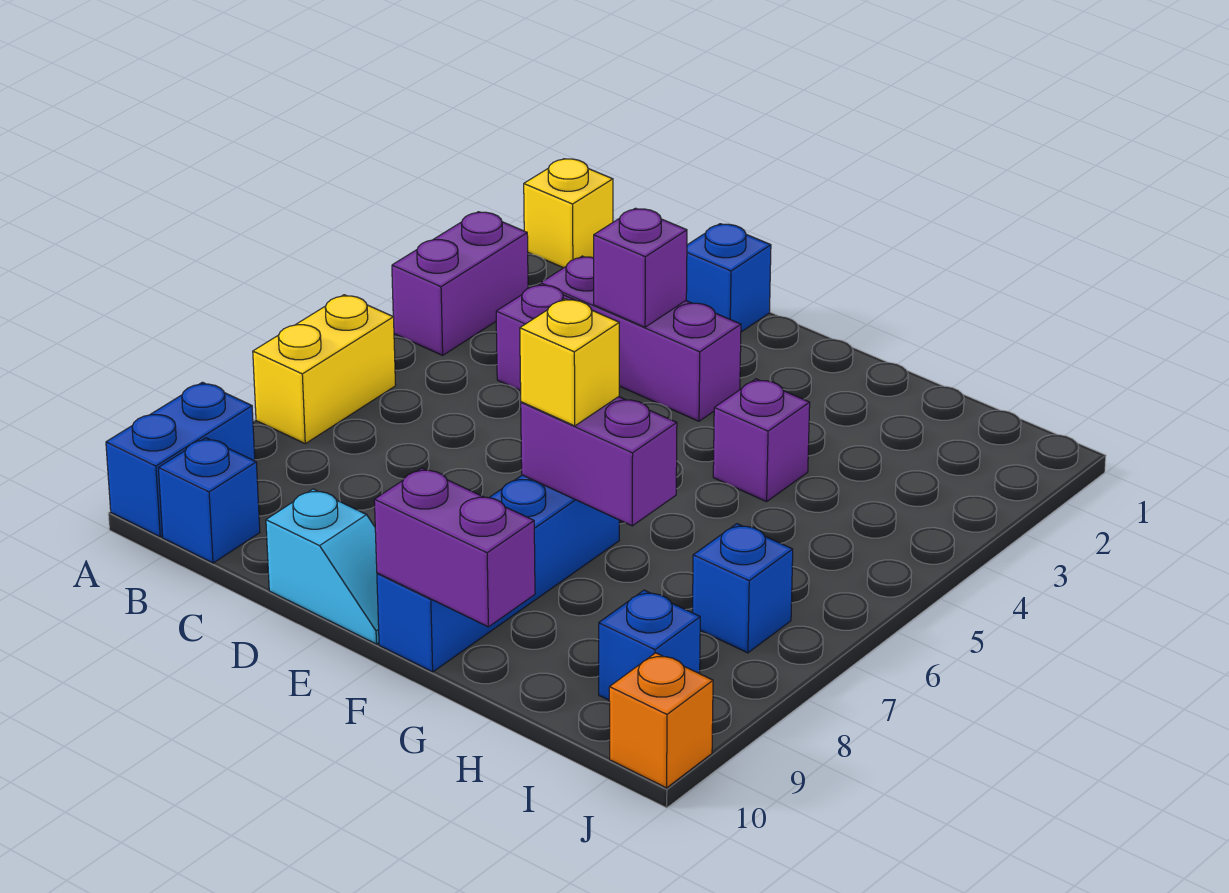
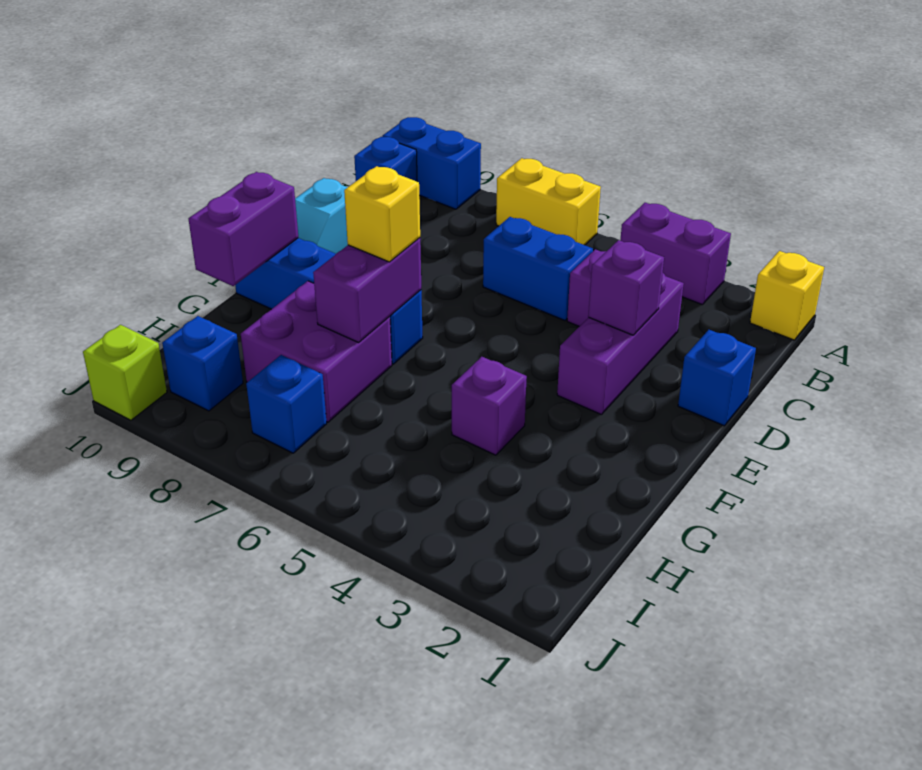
none -> blue brick C5:C6 level 1
none -> purple brick G7:H8 level 1
orange brick J10 level 1 -> lime brick J10 level 1

